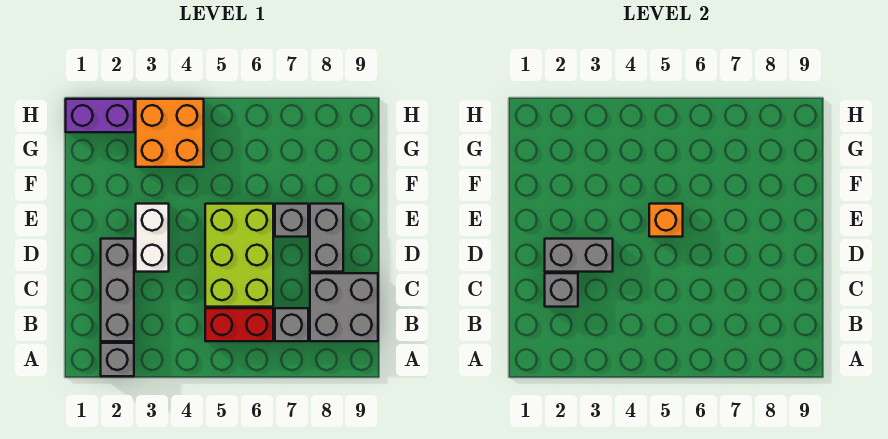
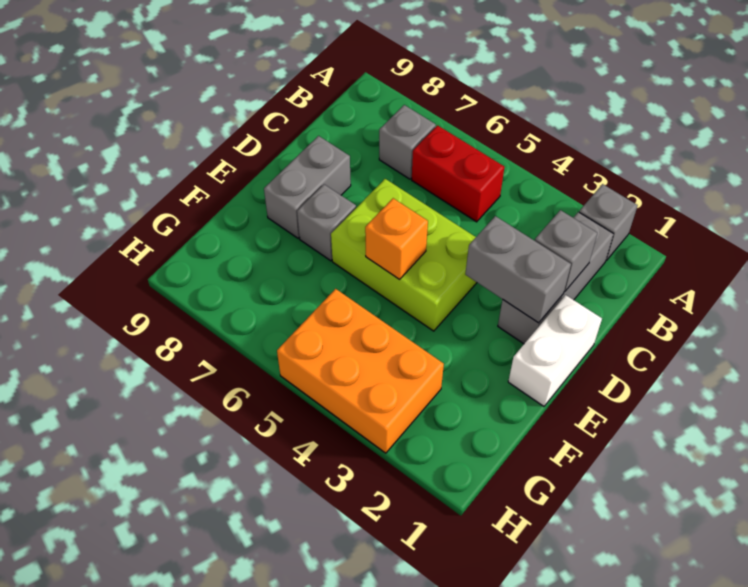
grey brick B8:C9 level 1 -> none
lime brick C5:E6 level 1 -> lime brick D4:E6 level 1
white brick D3:E3 level 1 -> white brick D1:E1 level 1
orange brick G3:H4 level 1 -> orange brick G3:H5 level 1
purple brick H1:H2 level 1 -> none

